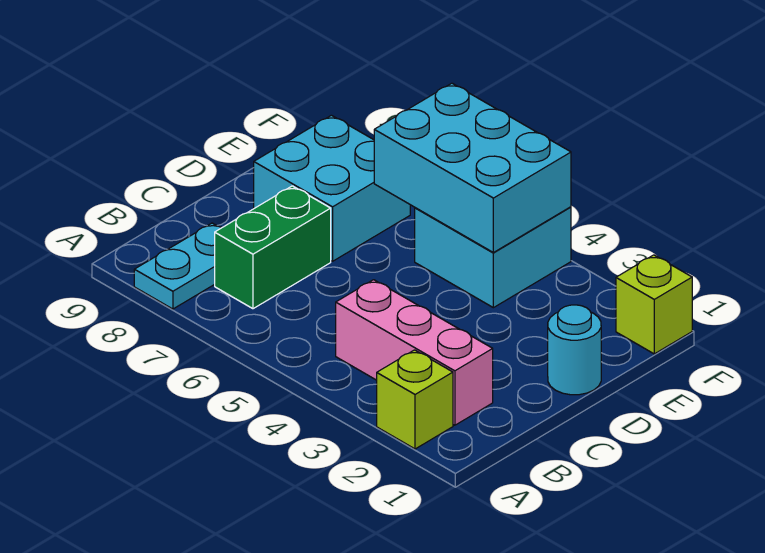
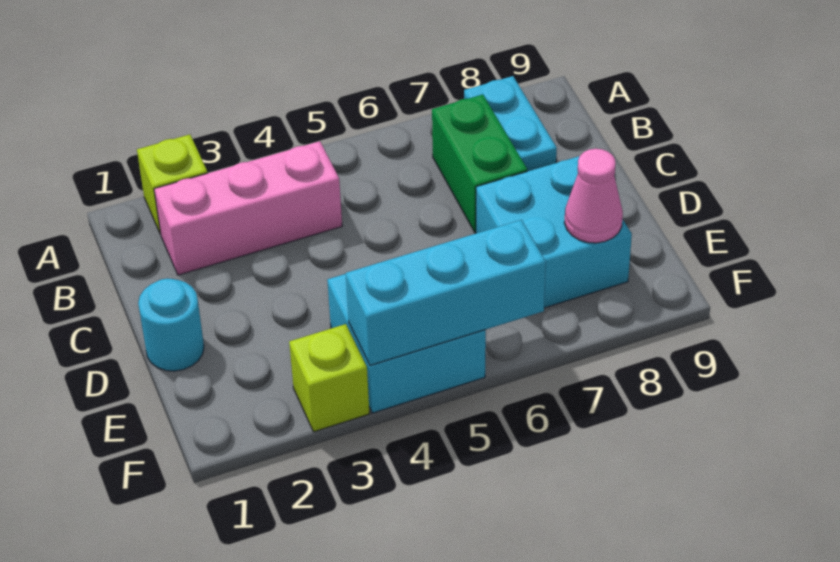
cyan brick E4:F6 level 2 -> cyan brick F4:F6 level 2
none -> pink cone E8 level 2
lime brick F1 level 1 -> lime brick F3 level 1

